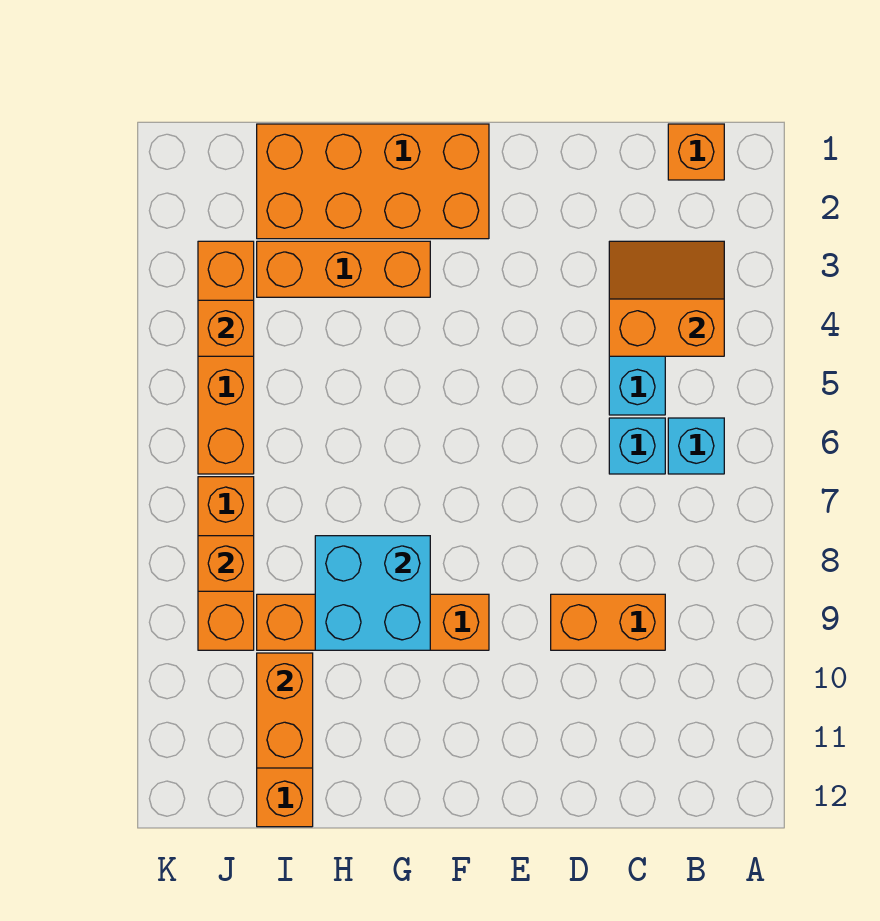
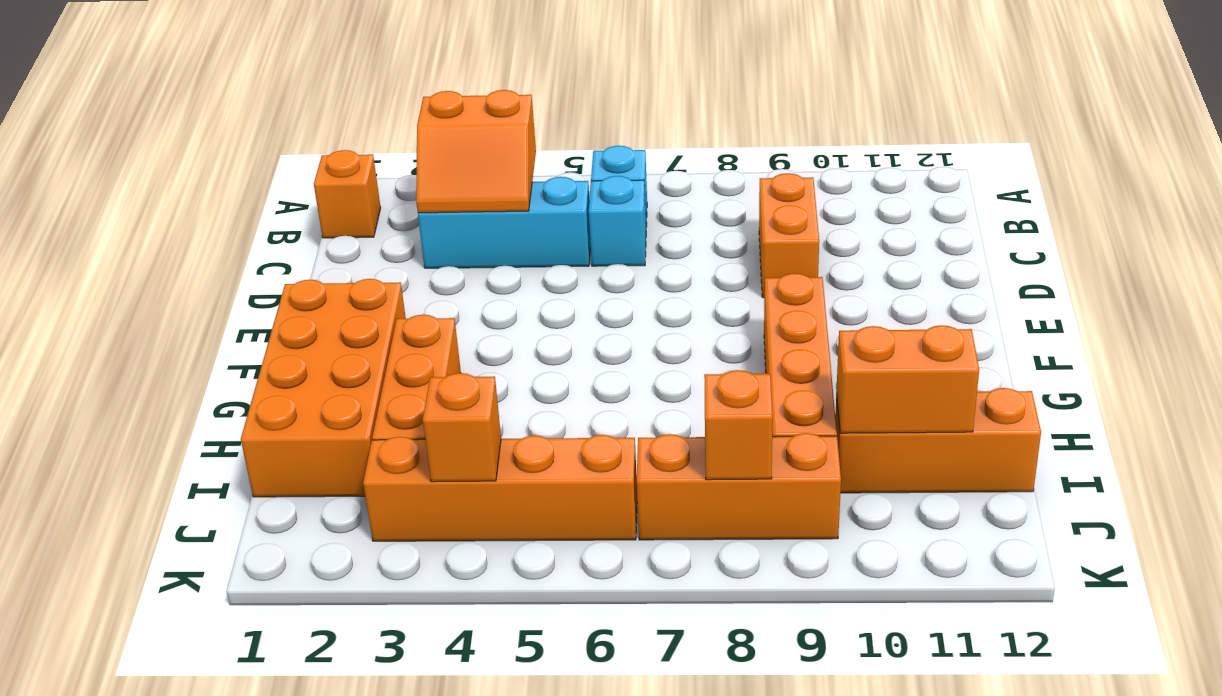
orange slope B3:C4 level 2 top 4 -> orange slope B3:C4 level 2 top B
cyan brick G8:H9 level 2 -> none

